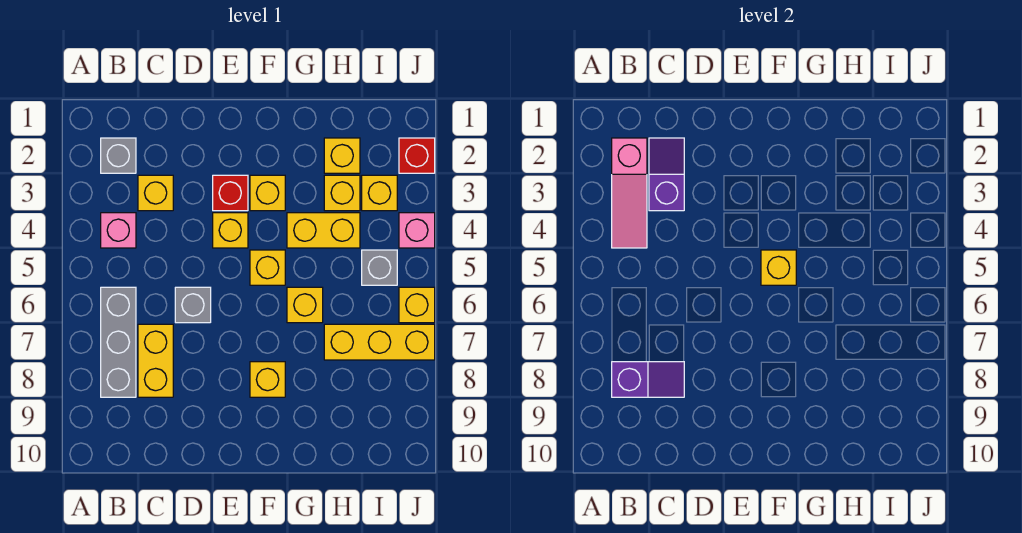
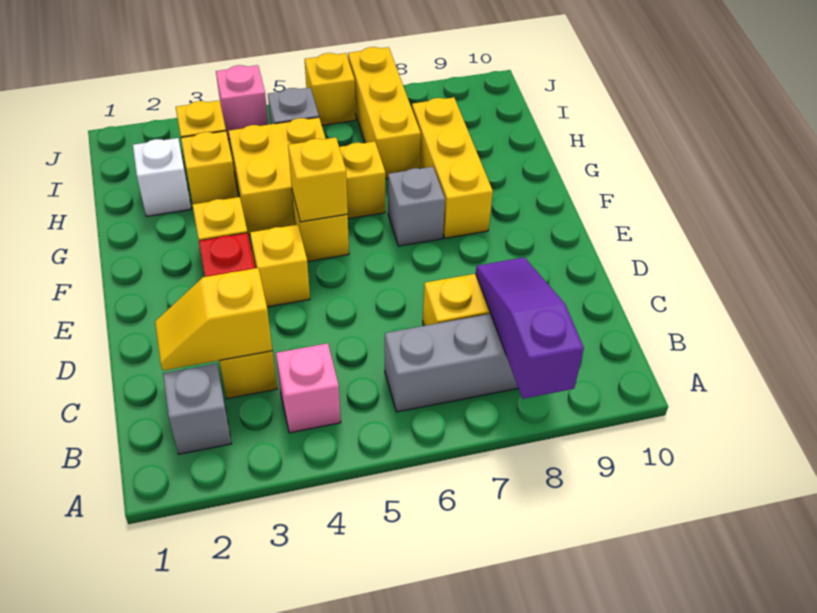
pink slope B2:B4 level 2 top 2 -> none
purple slope B8:C8 level 2 top B -> purple slope A8:C8 level 2 top A
purple slope C2:C3 level 2 top 3 -> yellow slope C2:C3 level 2 top 3
grey brick D6 level 1 -> grey brick F7 level 1
yellow brick F8 level 1 -> yellow brick F8:H8 level 1
yellow brick G4:H4 level 1 -> yellow brick G4:H5 level 1
yellow brick H2 level 1 -> white brick H2 level 1
red brick J2 level 1 -> none

